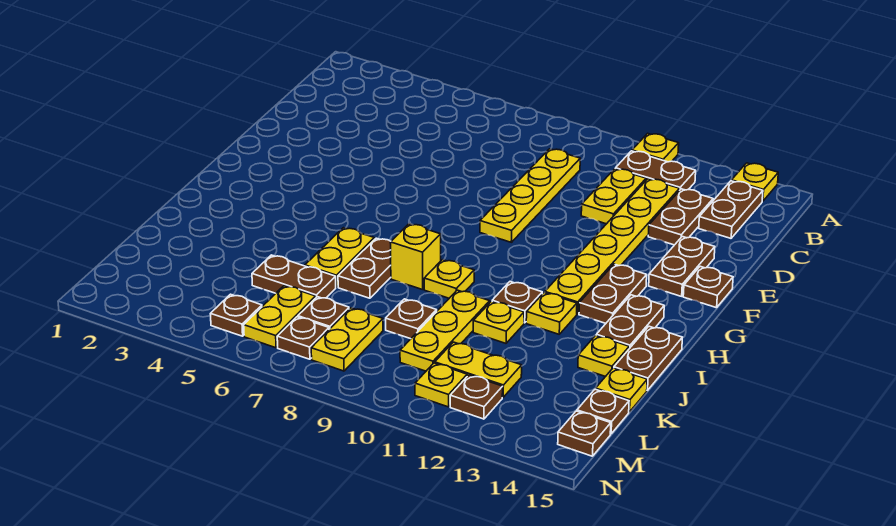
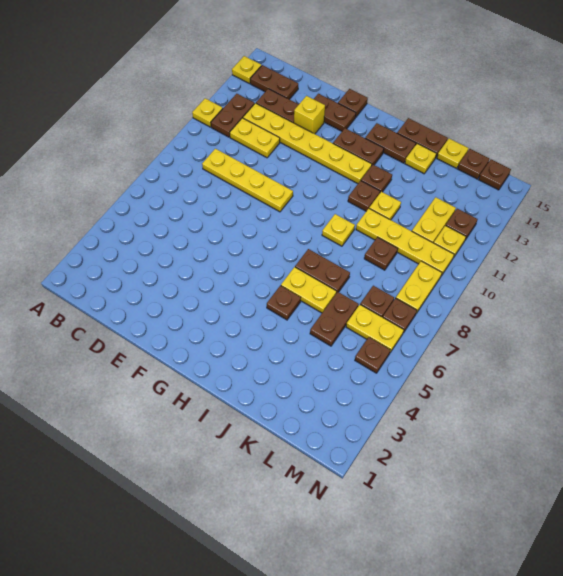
none -> brown plate I5 level 1
yellow brick I8 level 1 -> yellow brick E13 level 1
yellow plate I12 level 1 -> brown plate I12 level 1
yellow plate J10:L10 level 1 -> yellow plate J10:M10 level 1
yellow plate L8:M8 level 1 -> yellow plate M8:M9 level 1

